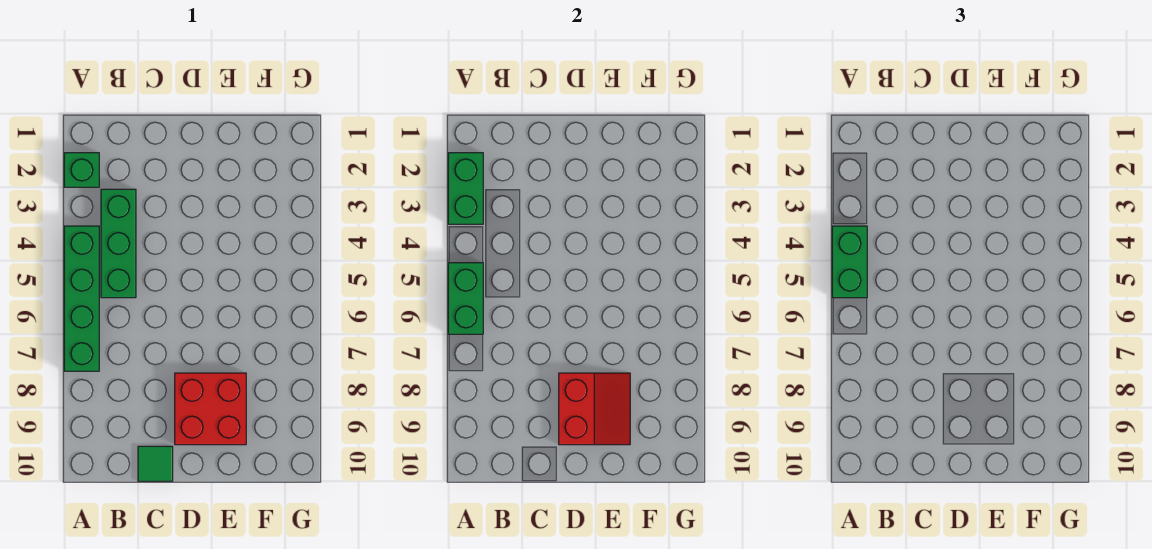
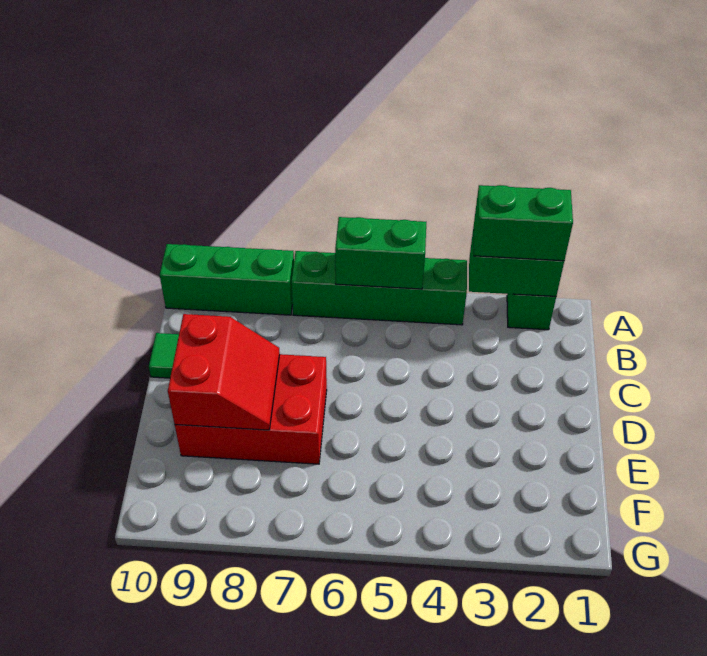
green brick A4:A5 level 3 -> green brick A2:A3 level 3
green brick B3:B5 level 1 -> green brick A8:A10 level 1
red brick D8:E9 level 1 -> red brick D7:E9 level 1
red slope D8:E9 level 2 top D -> red slope D8:E9 level 2 top 9

